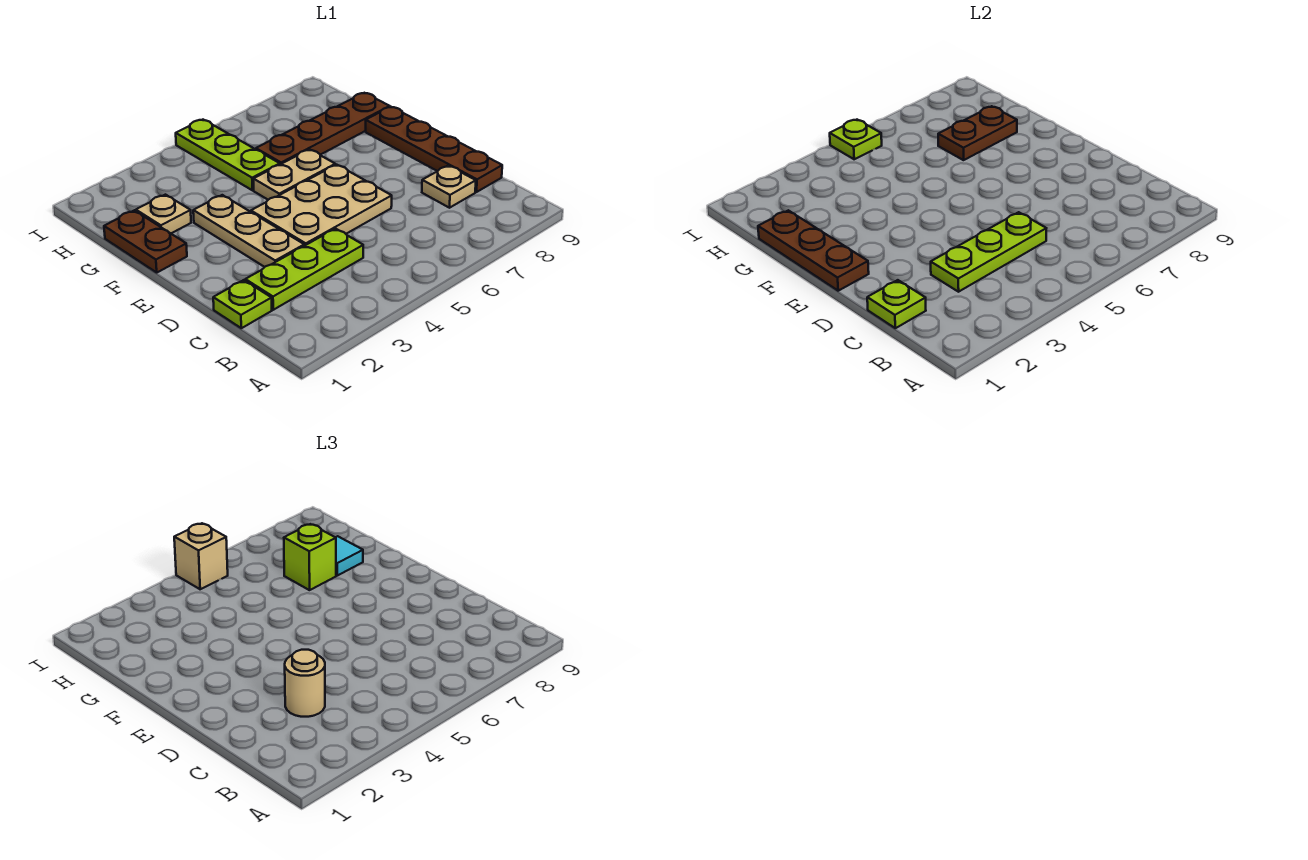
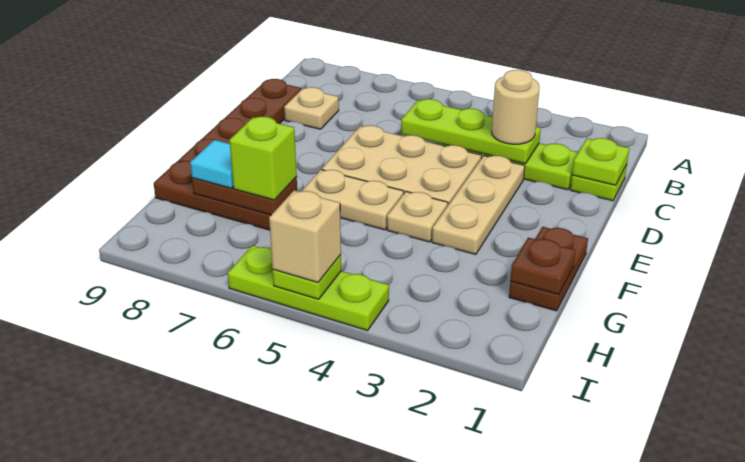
brown plate E1:G1 level 2 -> brown plate G1 level 2
tan plate G2 level 1 -> tan plate F4 level 1
lime plate G5:I5 level 1 -> lime plate I4:I6 level 1

